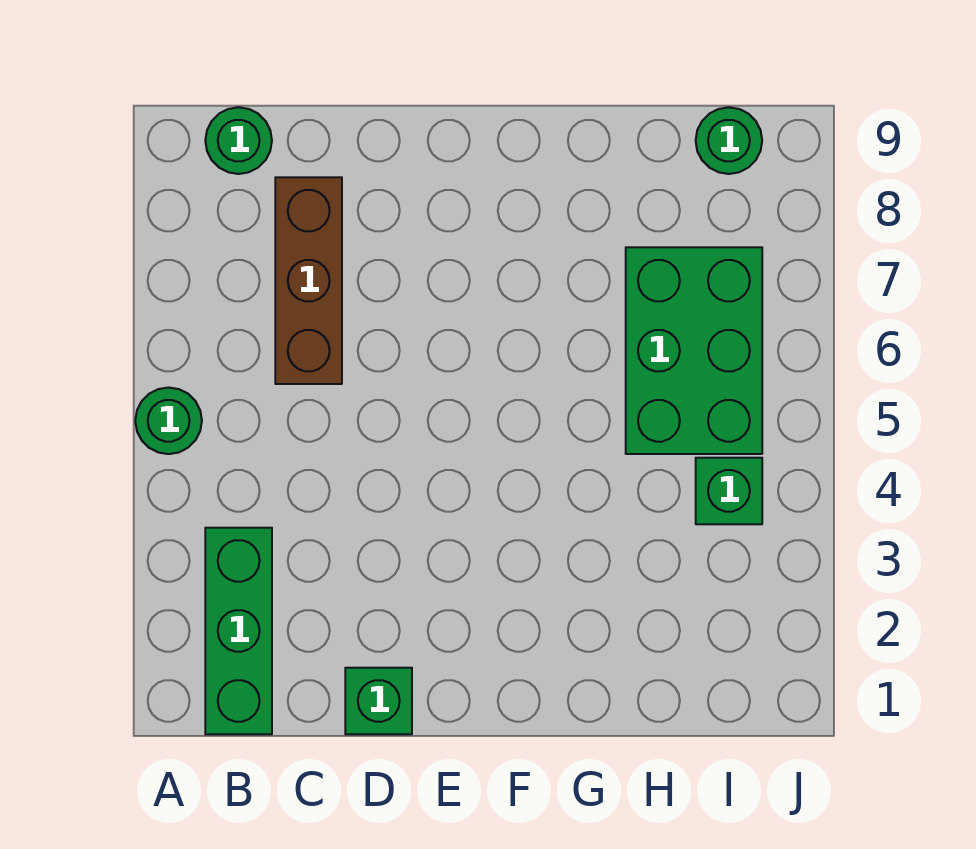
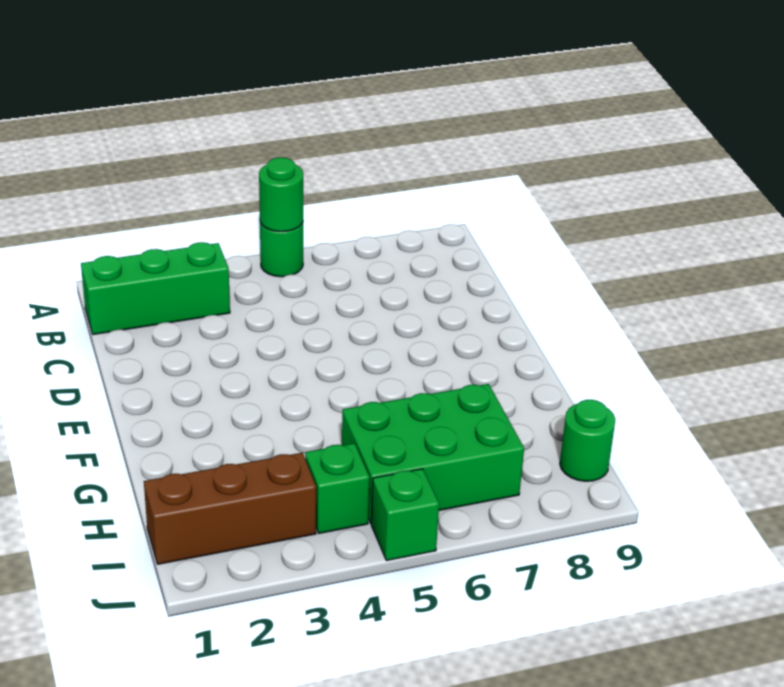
green round brick B9 level 1 -> green round brick A5 level 2
brown brick C6:C8 level 1 -> brown brick I1:I3 level 1
green brick D1 level 1 -> green brick J5 level 1

